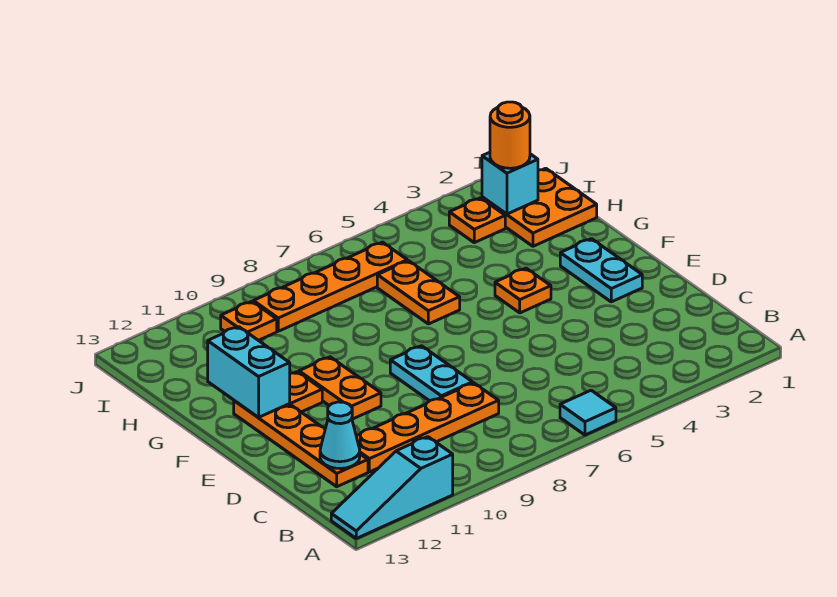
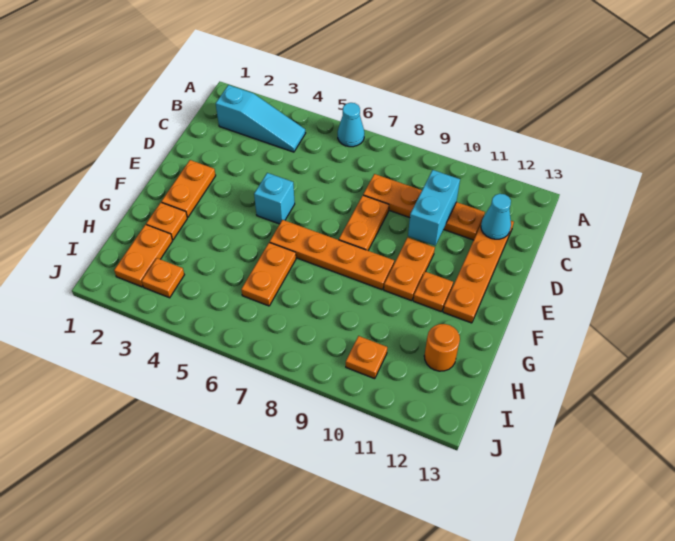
cyan tile A6 level 1 -> cyan cone A6 level 1
cyan slope A11:A13 level 1 top 11 -> cyan slope B2:B4 level 1 top 2
cyan plate D8:E8 level 1 -> orange plate D8:E8 level 1
cyan plate E2:F2 level 1 -> orange plate E2:F2 level 1
orange plate F4 level 1 -> orange plate G2 level 1
cyan brick F12:G12 level 2 -> cyan brick C10:D10 level 2
orange plate H1:I2 level 1 -> orange plate H2:I2 level 1
cyan brick I2 level 2 -> cyan brick E5 level 1
orange round brick I2 level 3 -> orange round brick H12 level 1
orange plate I6:I9 level 1 -> orange plate F6:F9 level 1

